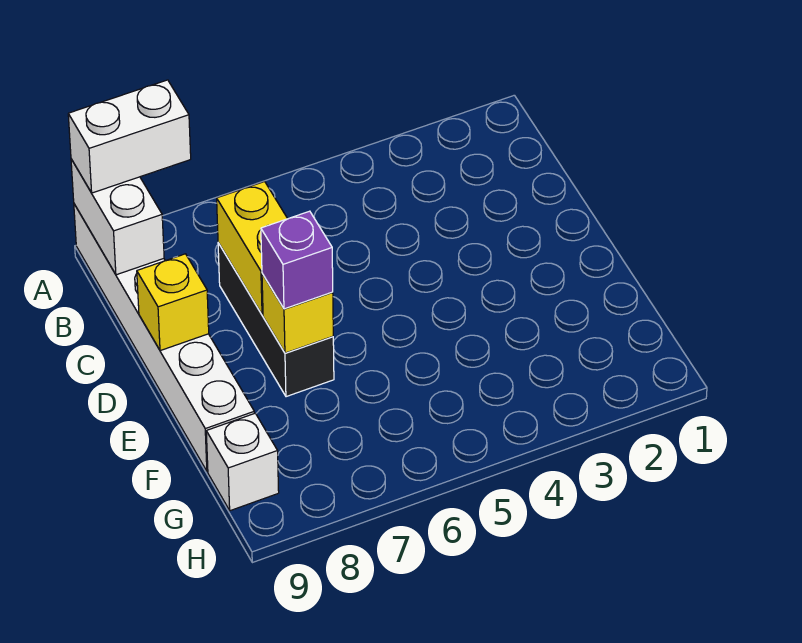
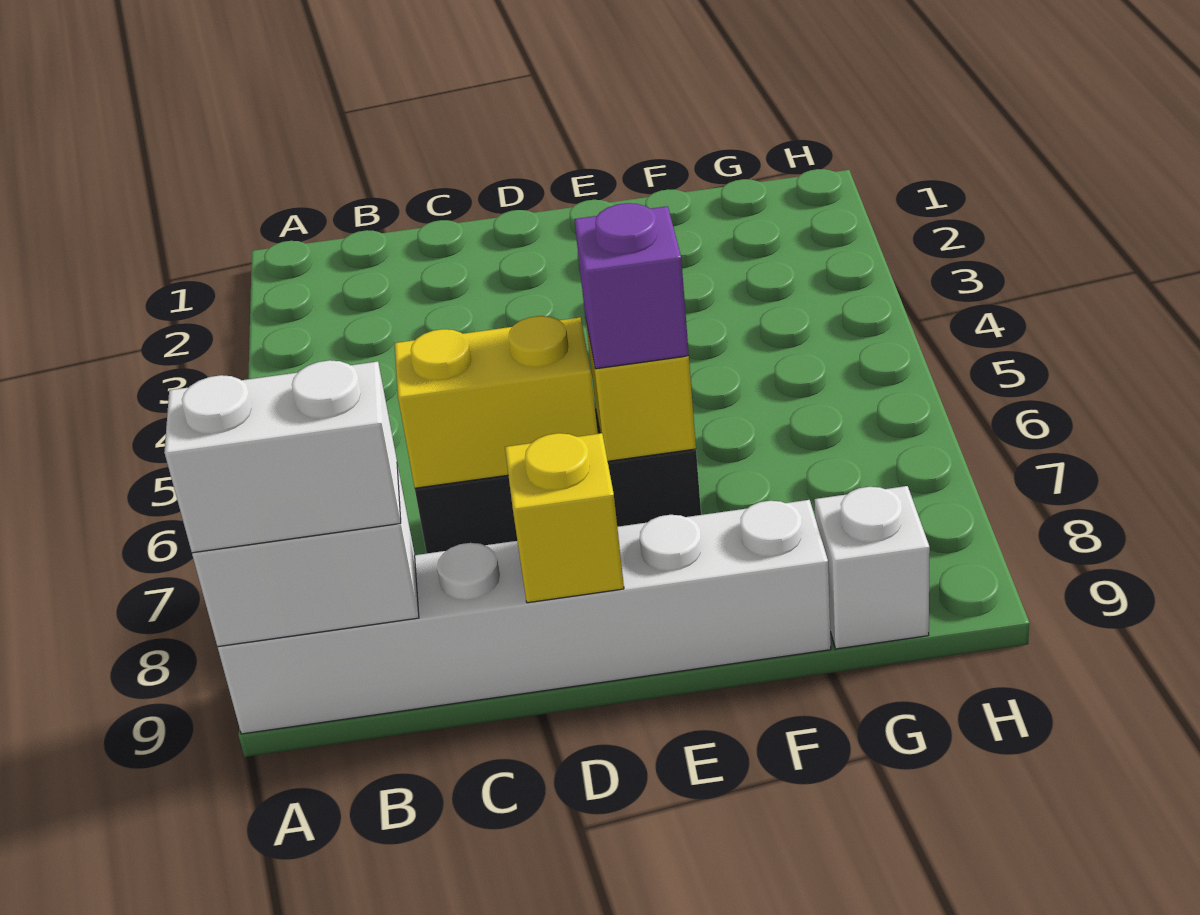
white brick A8:A9 level 3 -> white brick A9:B9 level 3

